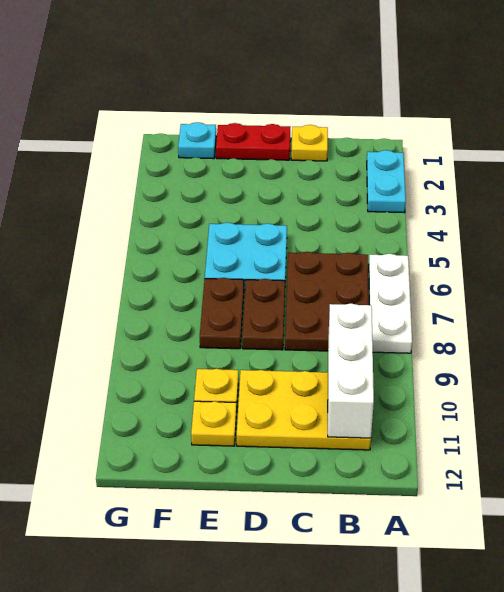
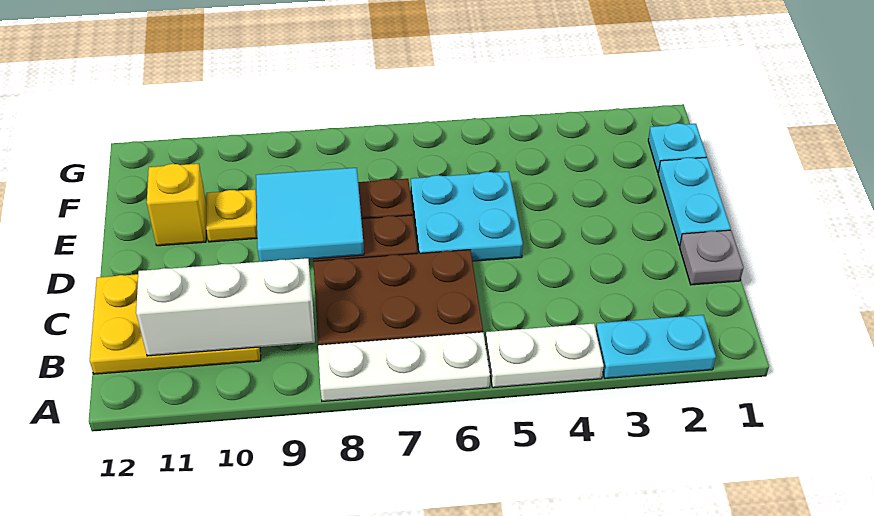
none -> white plate A4:A5 level 1
yellow plate B10:D11 level 1 -> yellow plate B10:C12 level 1
yellow plate C1 level 1 -> grey plate C1 level 1
red plate D1:E1 level 1 -> cyan plate D1:E1 level 1
none -> cyan tile D8:E9 level 2
yellow plate E11 level 1 -> yellow brick E11 level 1

